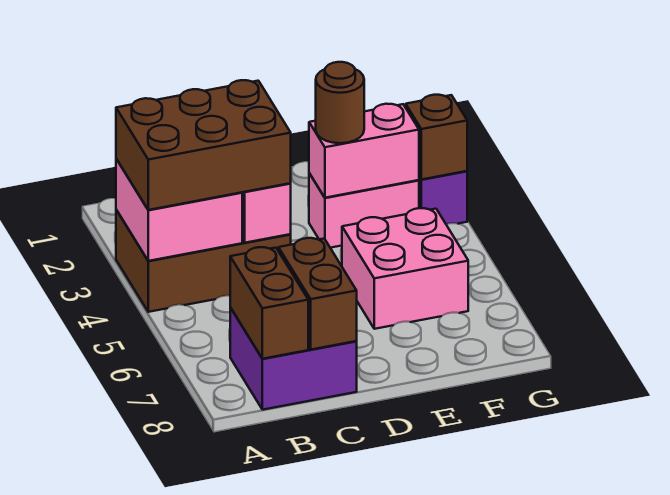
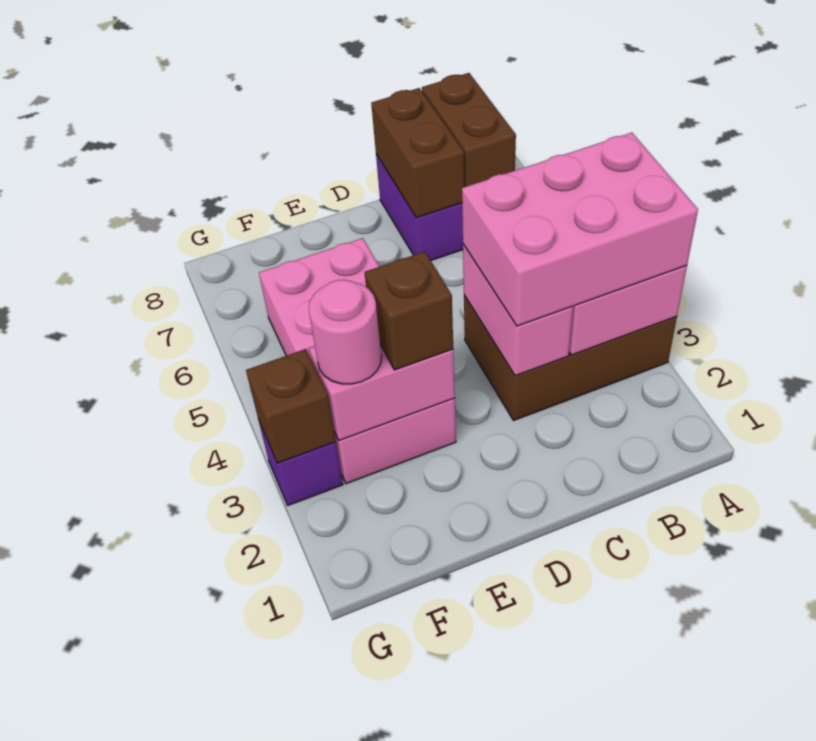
brown brick A3:C4 level 3 -> pink brick A3:C4 level 3
brown round brick E3 level 3 -> brown brick E3 level 3
none -> pink round brick F3 level 3

